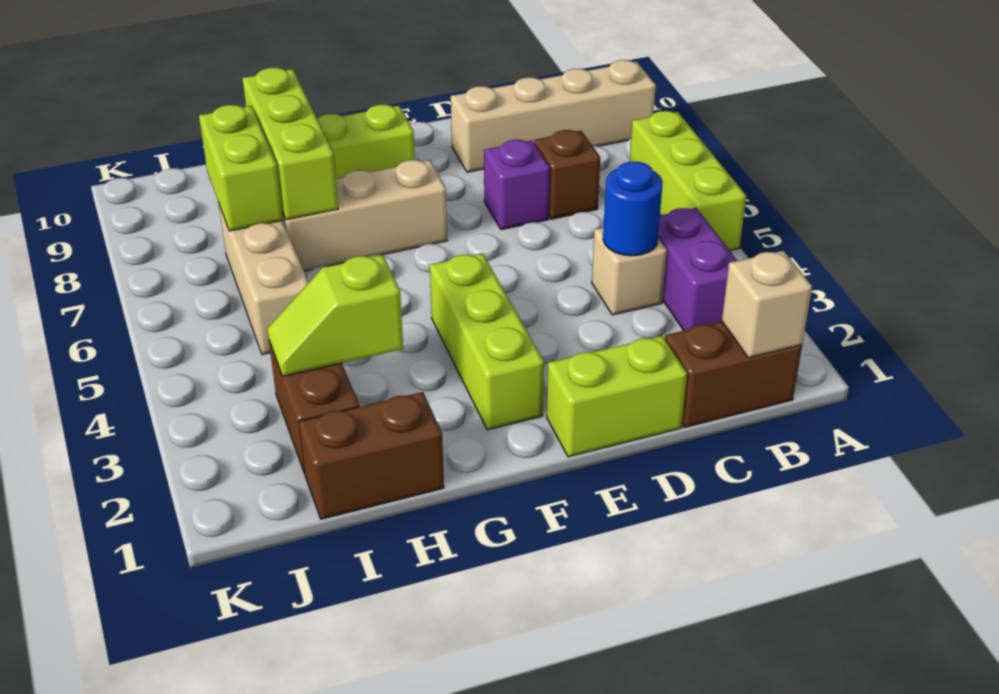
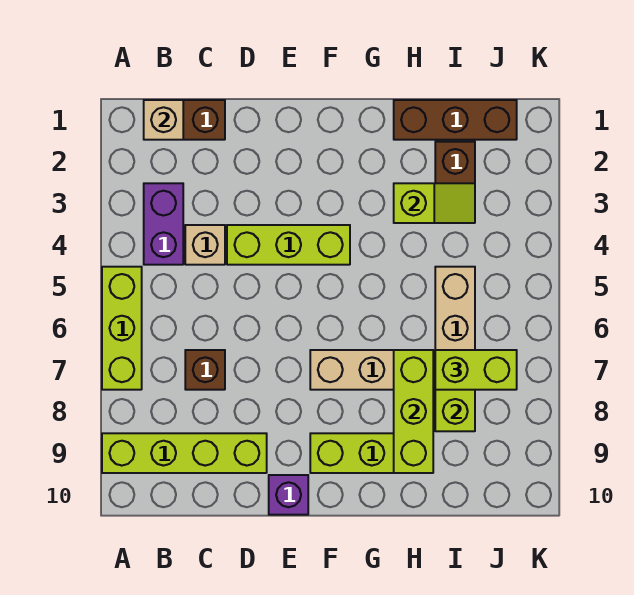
tan brick A9:D9 level 1 -> lime brick A9:D9 level 1
blue round brick C4 level 2 -> none
lime brick D1:E1 level 1 -> lime brick I7:J7 level 3
purple brick D7 level 1 -> purple brick E10 level 1
lime brick F2:F4 level 1 -> lime brick D4:F4 level 1
brown brick H1:I1 level 1 -> brown brick H1:J1 level 1

